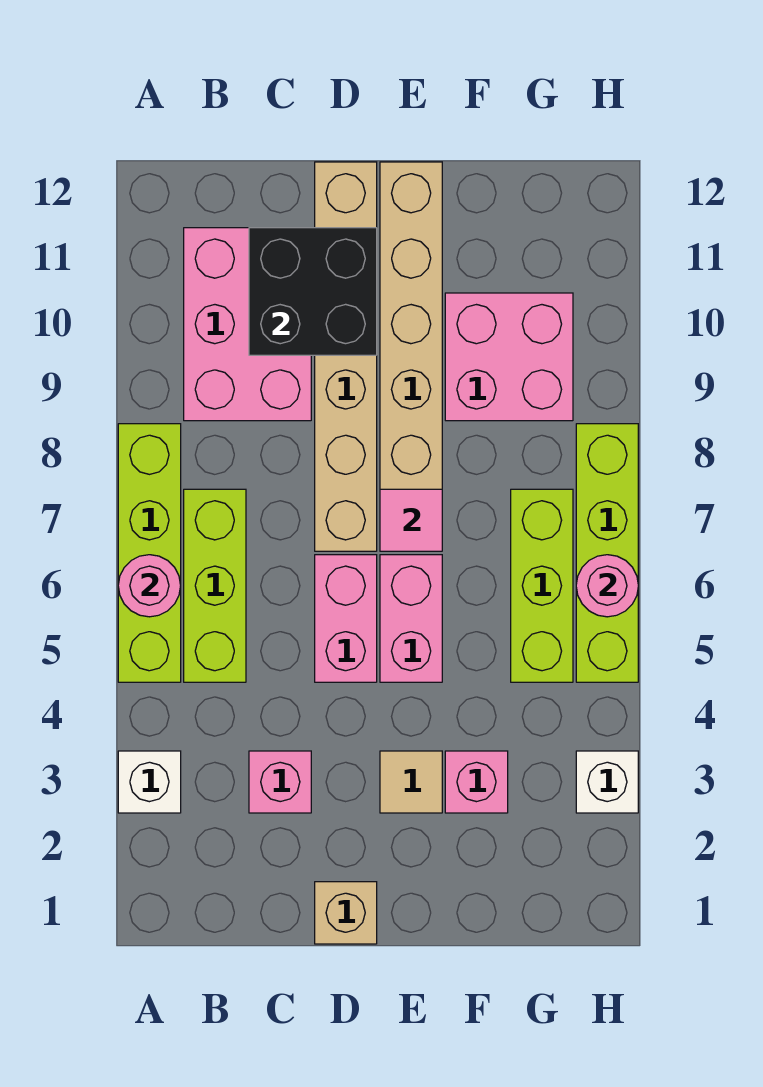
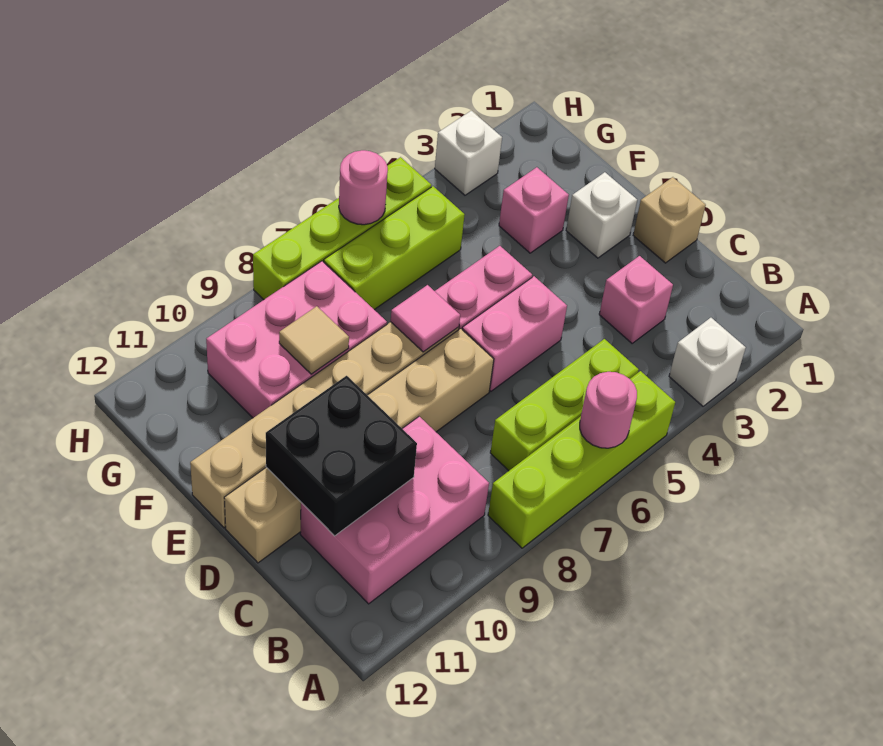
none -> white brick E2 level 1
tan tile E3 level 1 -> tan tile F9 level 2
pink brick F9:G10 level 1 -> pink brick F8:G10 level 1

